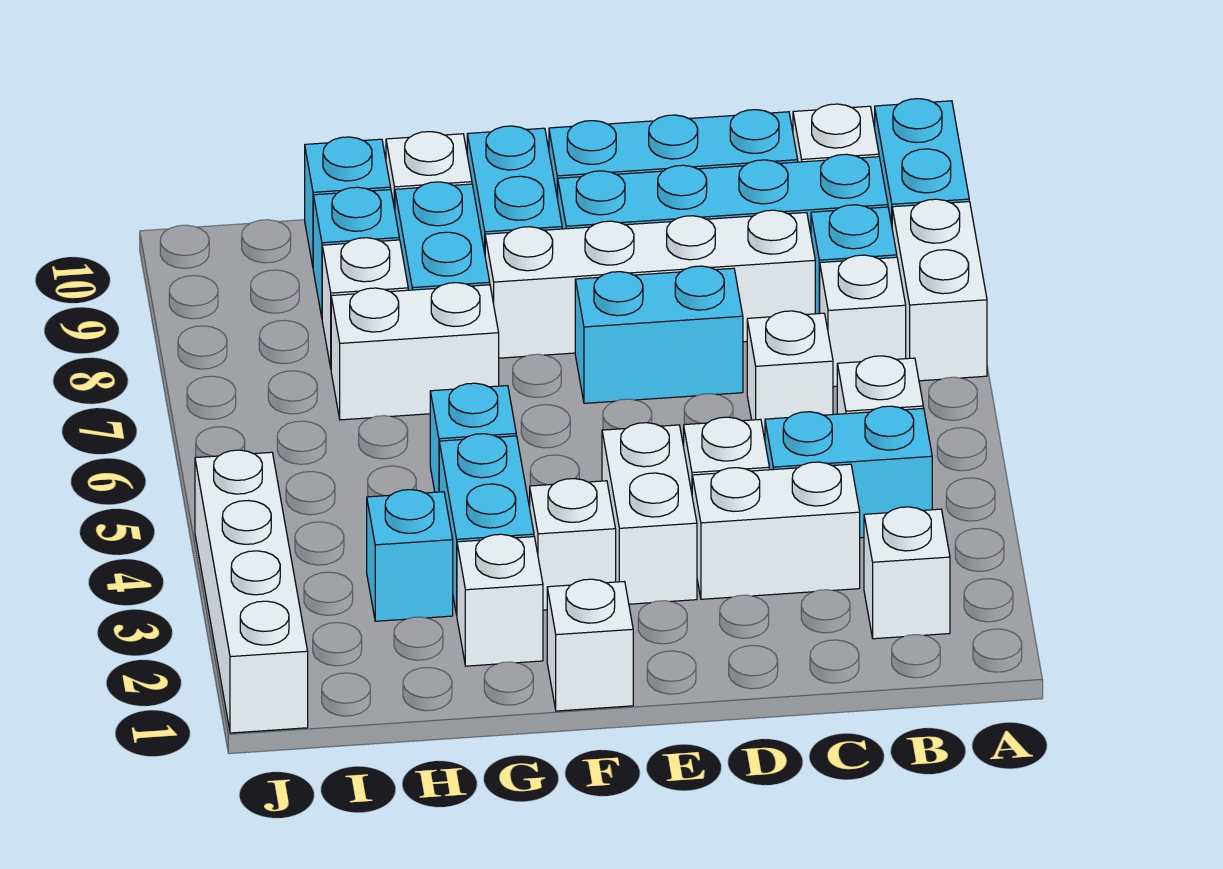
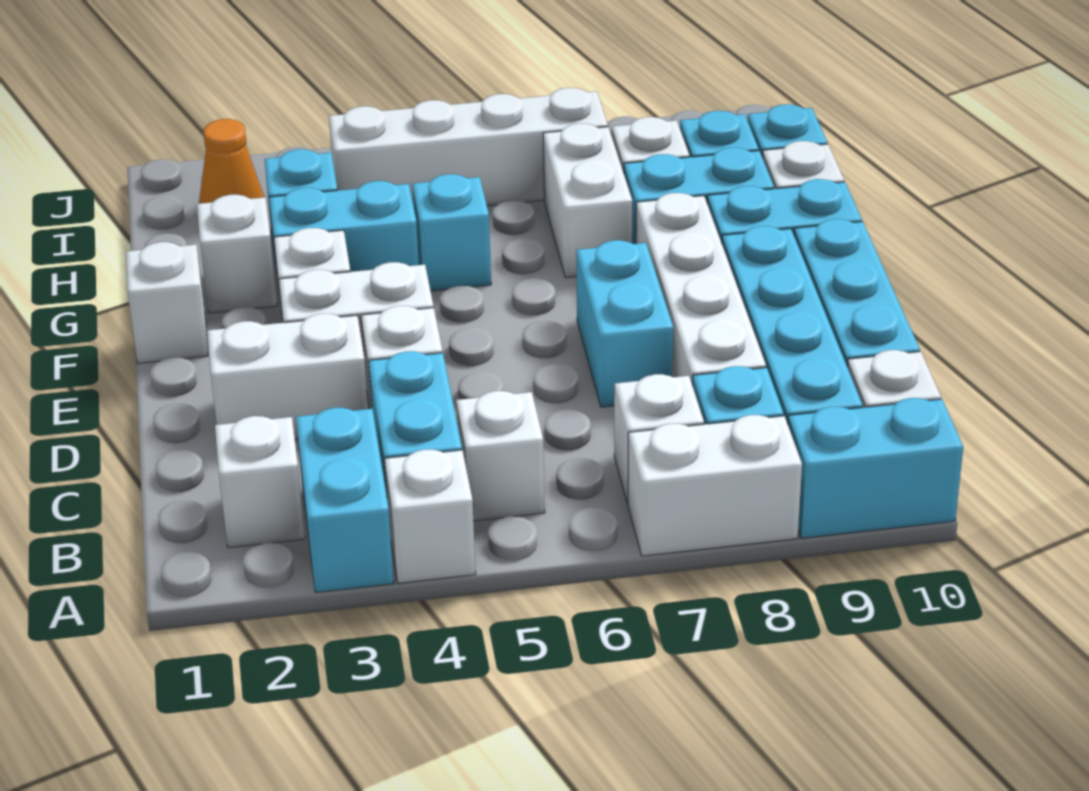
none -> cyan brick A3:B3 level 1
white brick C3:D3 level 1 -> white brick D2:D3 level 1
white brick C6 level 1 -> white brick A4 level 1
none -> orange cone I2 level 1
white brick J1:J4 level 1 -> white brick I4:I7 level 1

